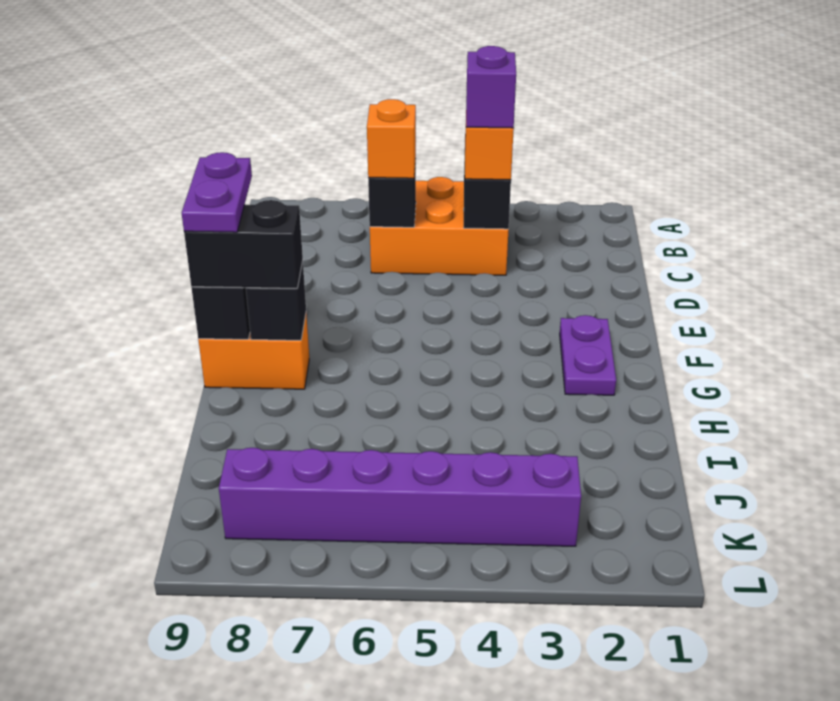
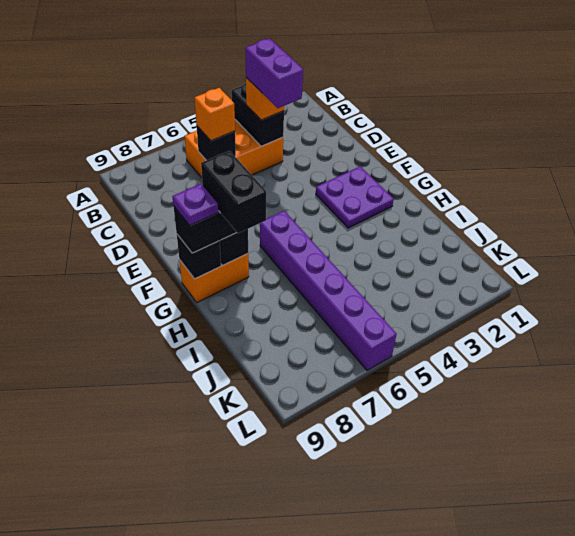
purple brick C4 level 4 -> purple brick C4:D4 level 4
purple plate F2:G2 level 1 -> purple plate F2:G3 level 1
purple plate F9:G9 level 4 -> purple plate G9 level 4
none -> black brick G8:H8 level 4
purple brick K3:K8 level 1 -> purple brick G6:L6 level 1

